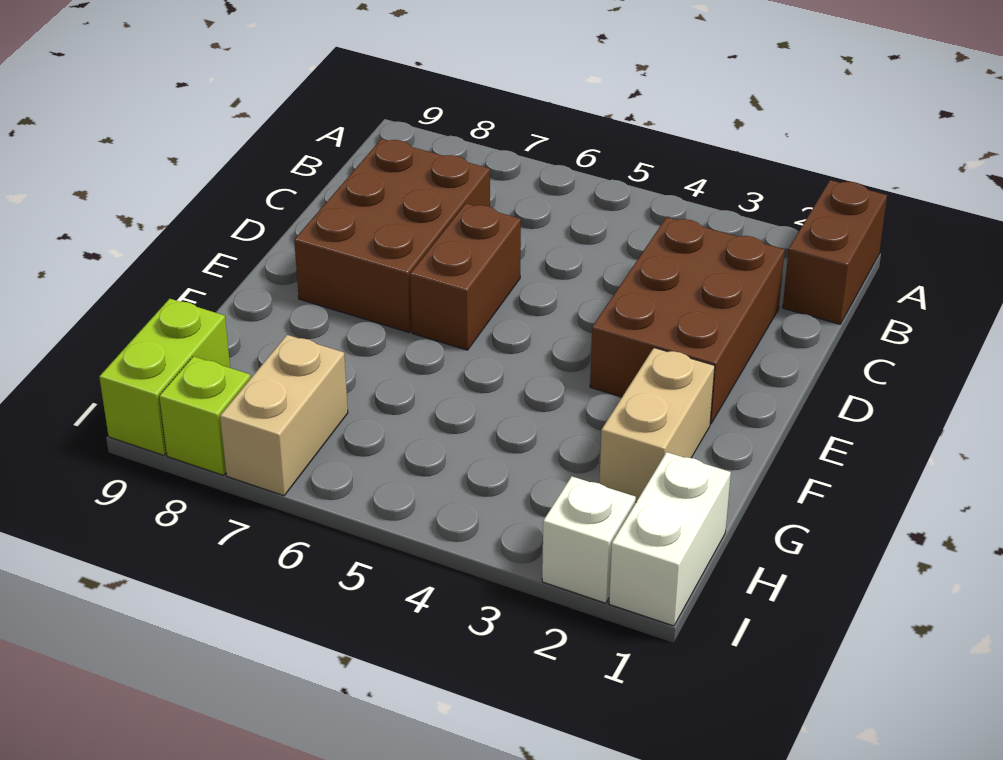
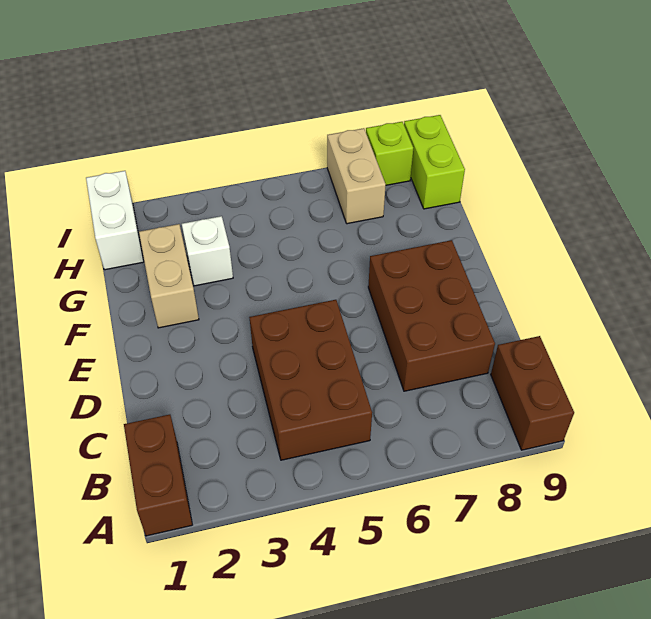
brown brick C2:E3 level 1 -> brown brick B4:D5 level 1
brown brick D6:E6 level 1 -> brown brick A9:B9 level 1
white brick I2 level 1 -> white brick G3 level 1

